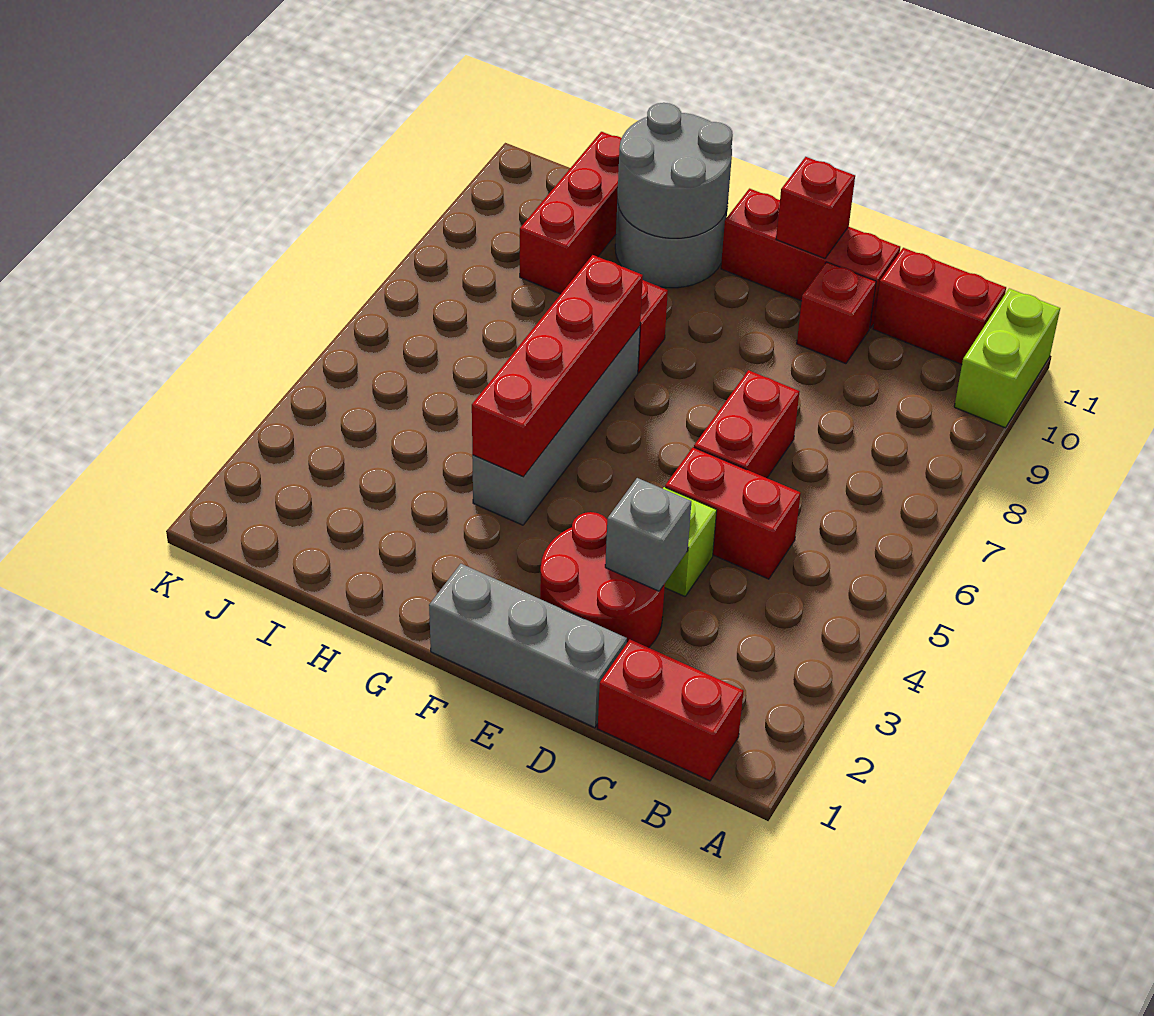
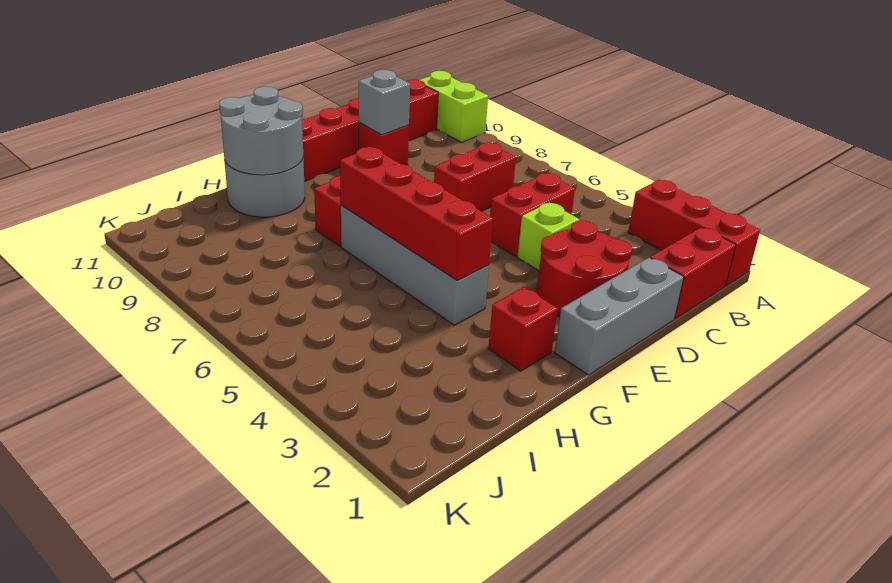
grey brick D3 level 2 -> grey brick D10 level 2
red brick D6:D7 level 1 -> red brick C7:D7 level 1
red brick E11 level 2 -> red brick G2 level 1
red brick I9:I11 level 1 -> red brick A1:A3 level 1

